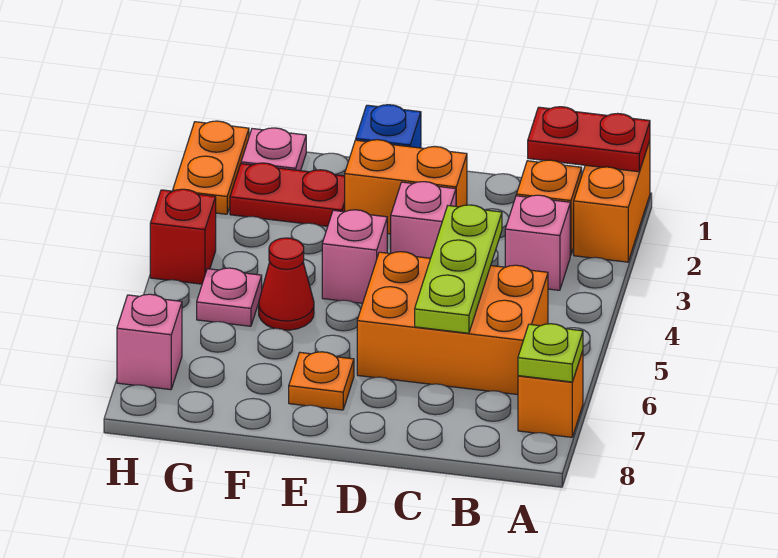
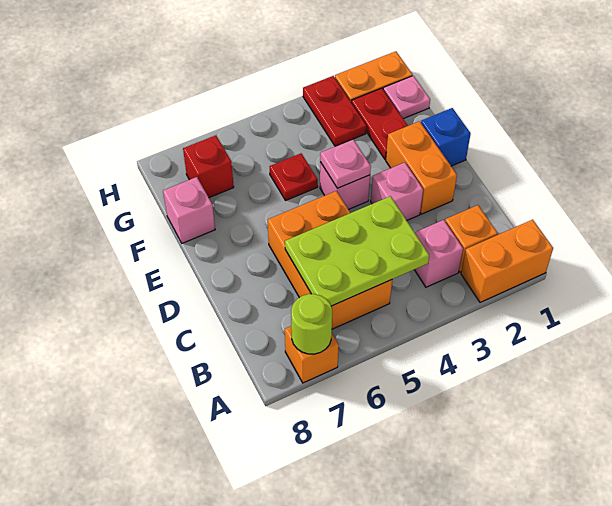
red plate A1:B1 level 2 -> red plate G3:H3 level 1
lime plate A7 level 2 -> lime round brick A7 level 2
lime plate C4:C6 level 2 -> lime plate B4:C6 level 2
orange plate E7 level 1 -> none
red cone F5 level 1 -> red plate F5 level 1
pink plate G5 level 1 -> pink plate E4 level 2
red brick H4 level 1 -> red brick G7 level 1
pink brick H7 level 1 -> pink brick F8 level 1

